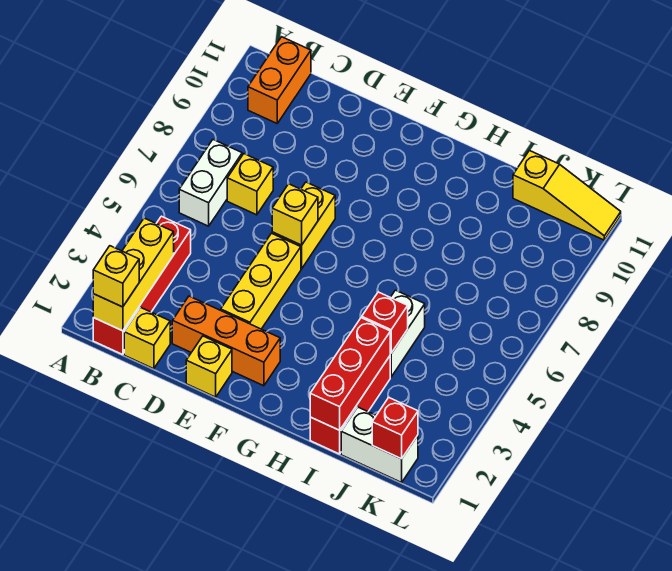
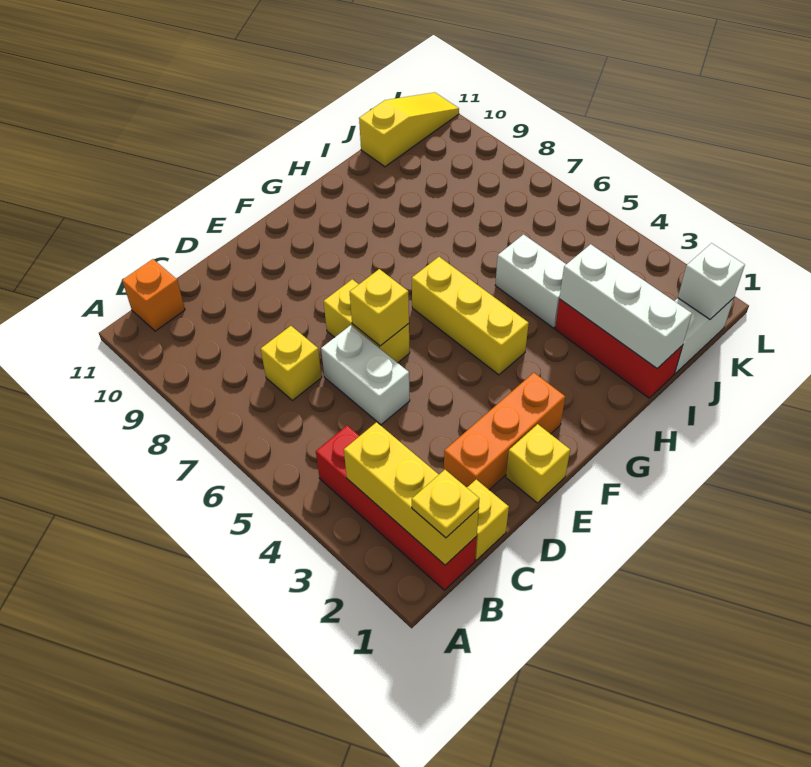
yellow brick B1 level 3 -> yellow plate B1 level 3
white brick B6:B7 level 1 -> white brick D5:D6 level 1
orange brick B10:B11 level 1 -> orange brick B11 level 1
yellow brick E3:E5 level 1 -> yellow brick G4:G6 level 1
red brick I1:I3 level 2 -> white brick I1:I3 level 2
red brick I4 level 2 -> none
red brick K1 level 2 -> white brick K1 level 2

